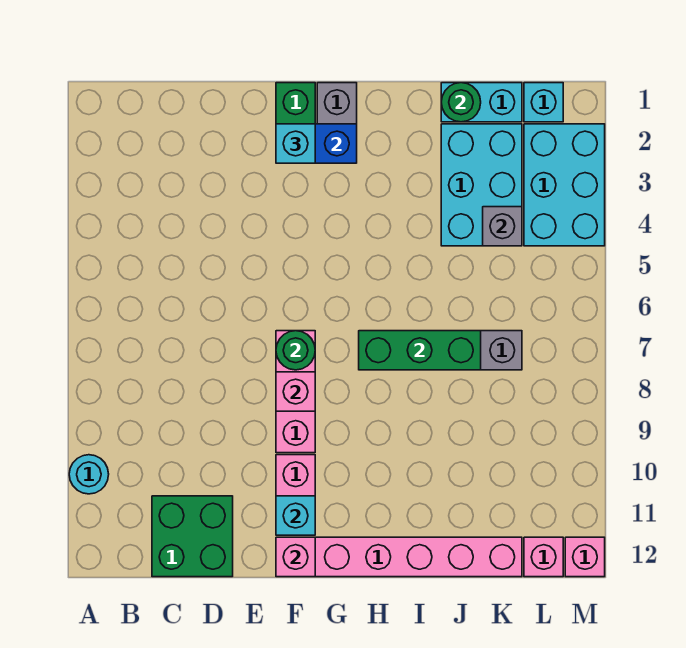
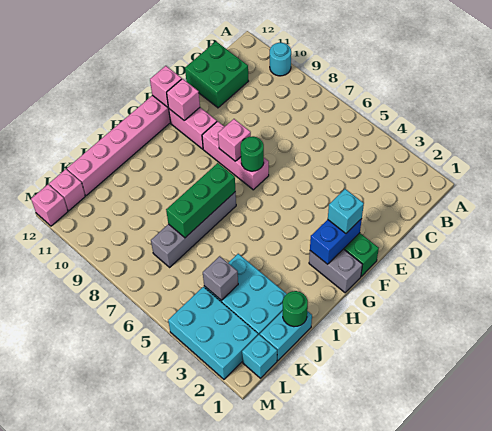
cyan brick F11 level 2 -> pink brick F11 level 2

